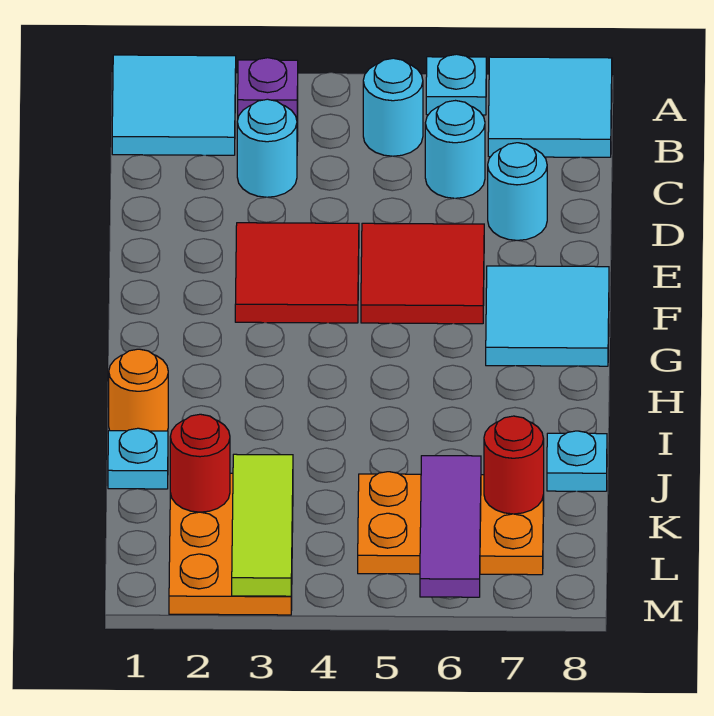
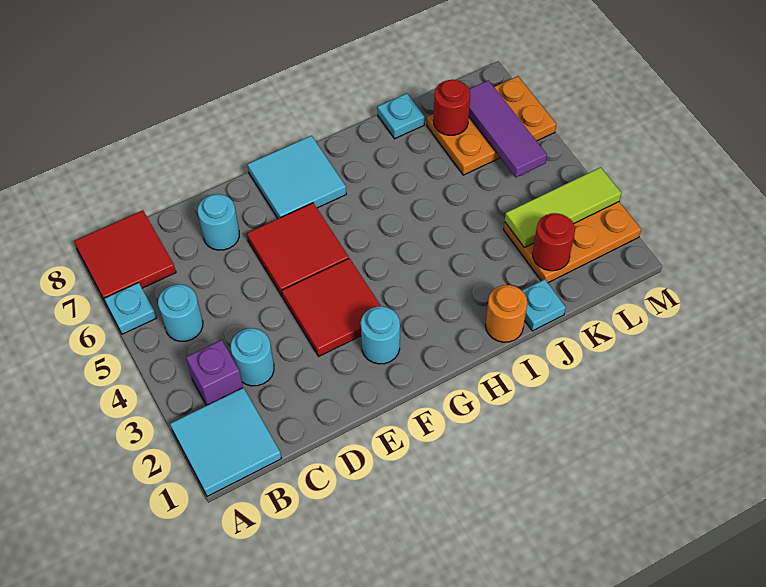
cyan tile A7:B8 level 1 -> red tile A7:B8 level 1
cyan round brick C6 level 1 -> cyan round brick F2 level 1
orange plate K5:L7 level 1 -> orange plate K6:M7 level 1
purple tile K6:M6 level 2 -> purple tile L5:L7 level 2

